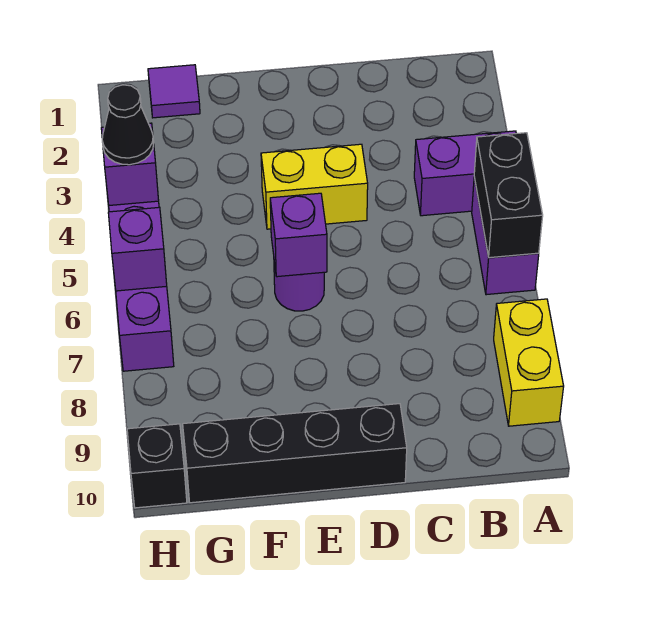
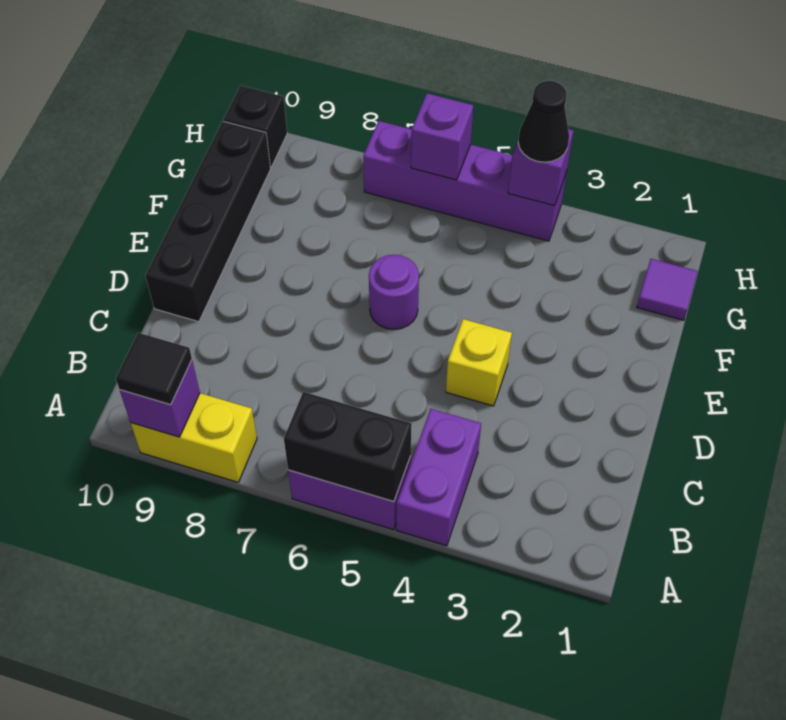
none -> black tile A9 level 3
yellow brick D4:E4 level 1 -> yellow brick D4 level 1
purple brick E6 level 2 -> purple brick A9 level 2

